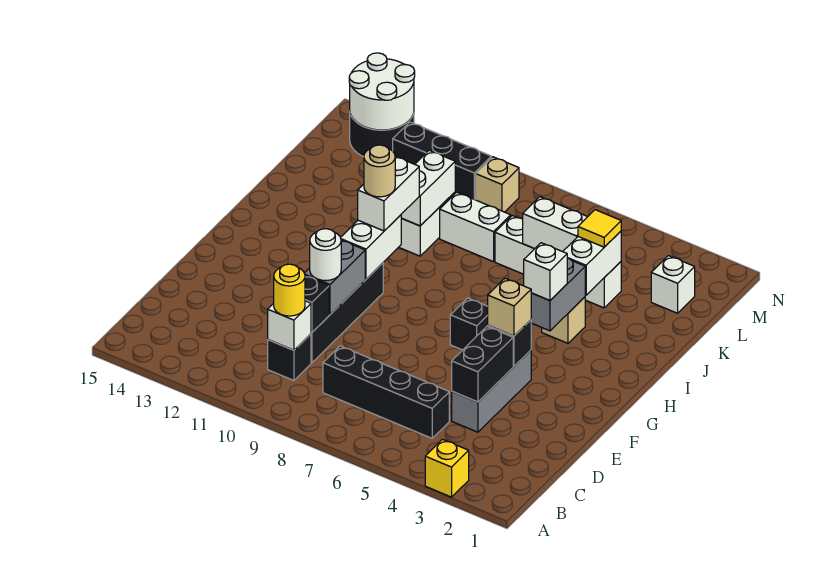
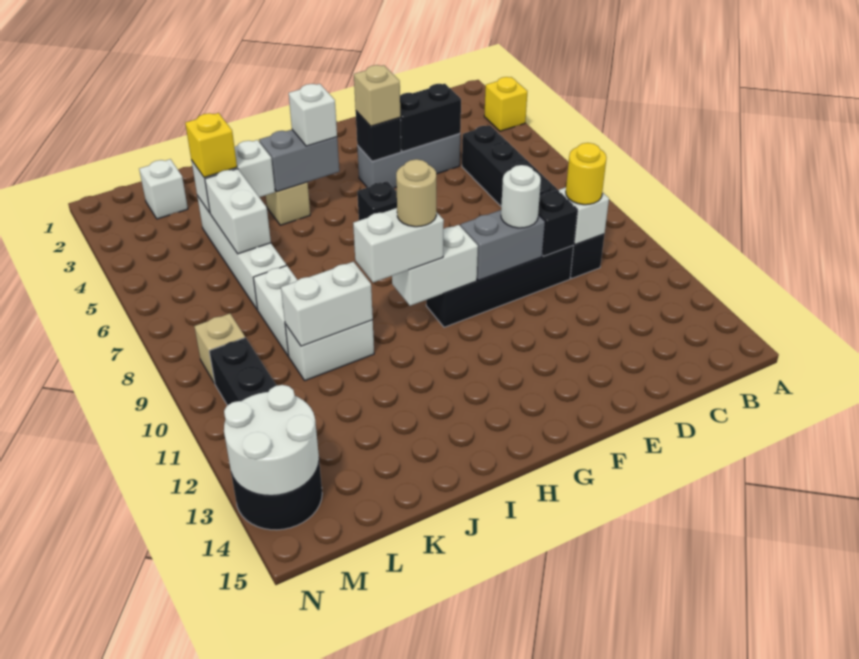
yellow tile K4 level 3 -> yellow brick K4 level 3

